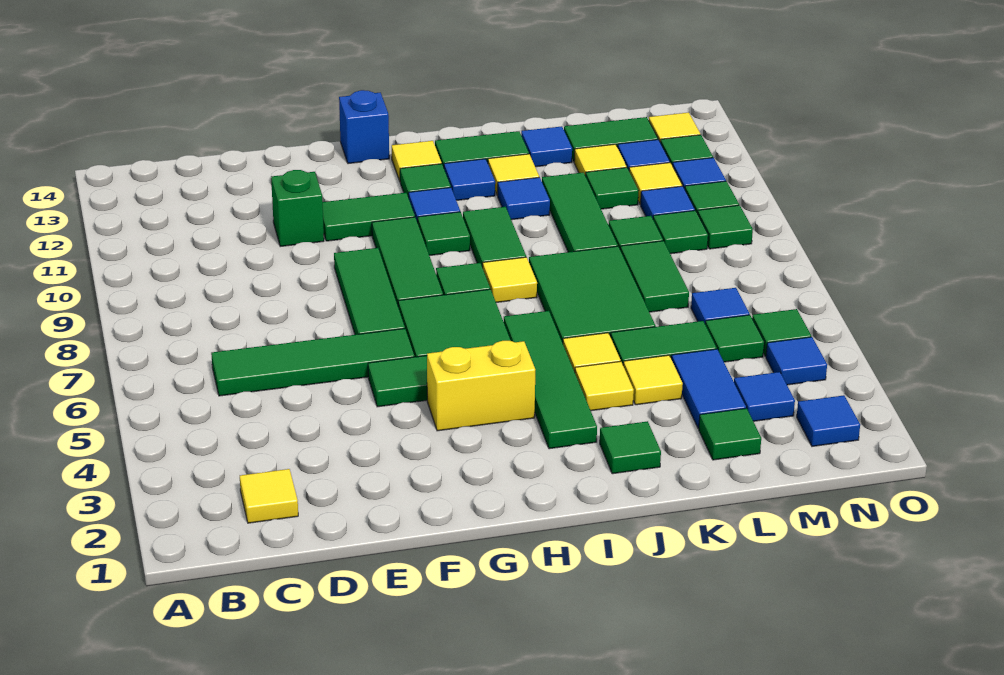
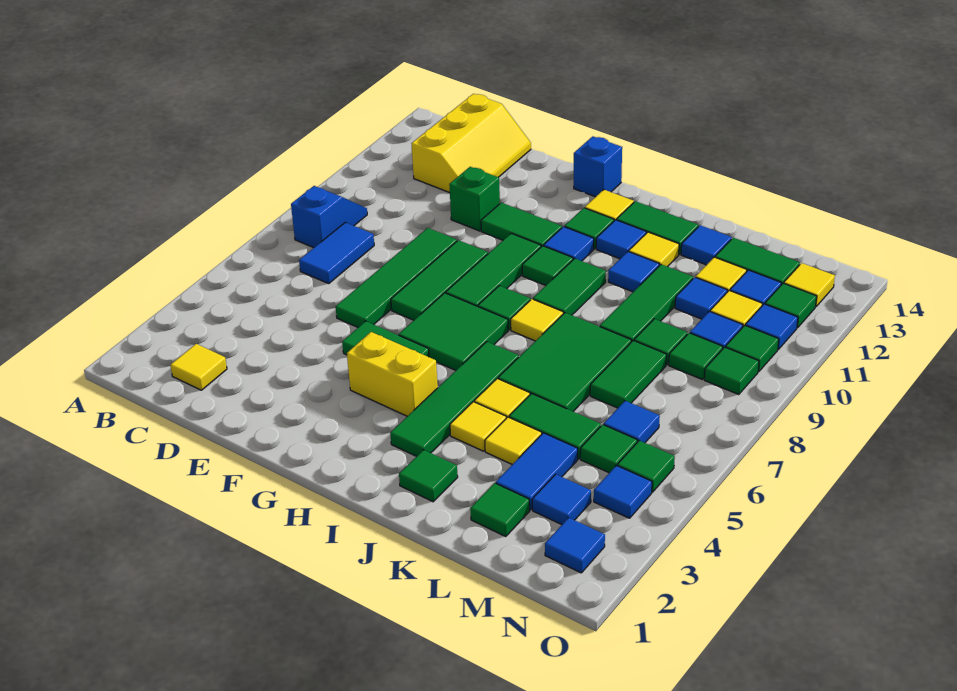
none -> blue slope B8:B9 level 1 top 8
green tile C6:F6 level 1 -> green tile E6:E9 level 1
none -> blue tile C7:C8 level 1
none -> yellow slope C12:D14 level 1 top C
green tile L11 level 1 -> blue tile L11 level 1

